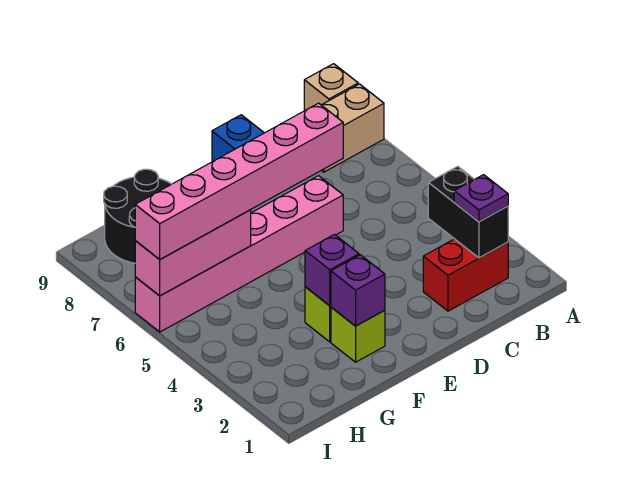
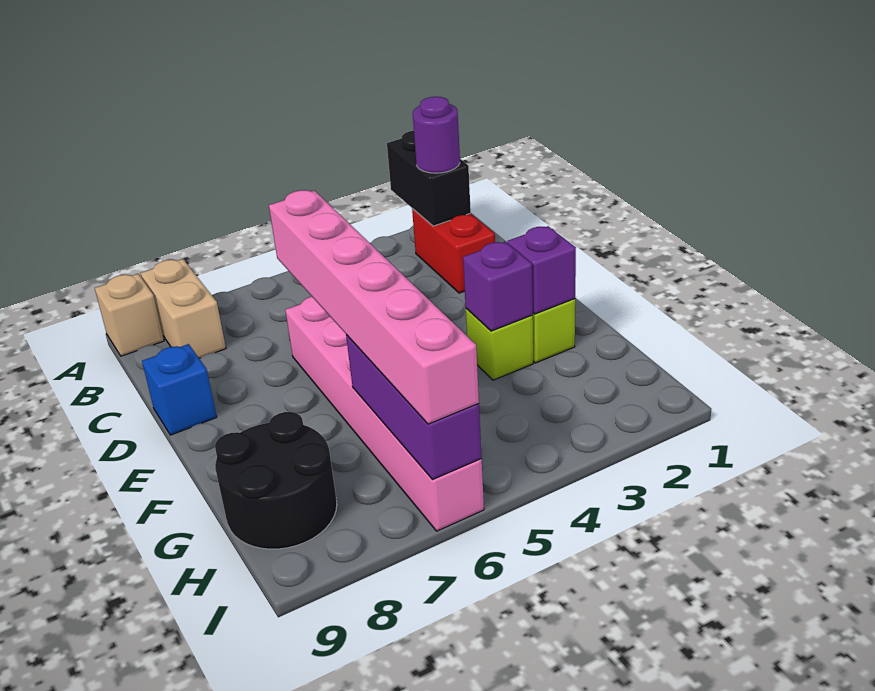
black brick B2:B3 level 2 -> black brick A2:B2 level 2
purple plate B2 level 3 -> purple round brick B2 level 3
pink brick G6:I6 level 2 -> purple brick G6:I6 level 2

